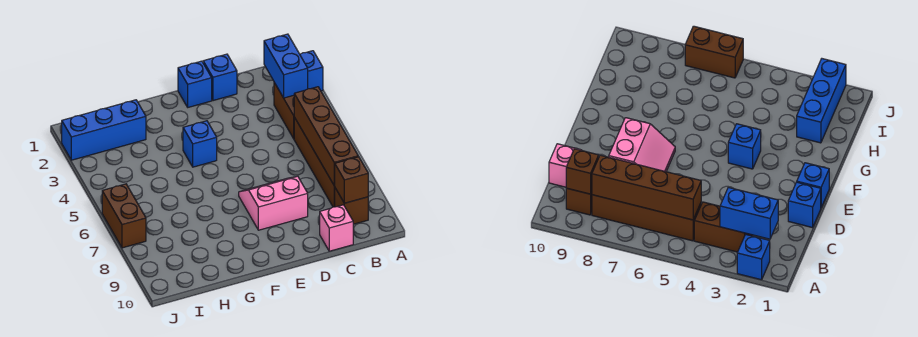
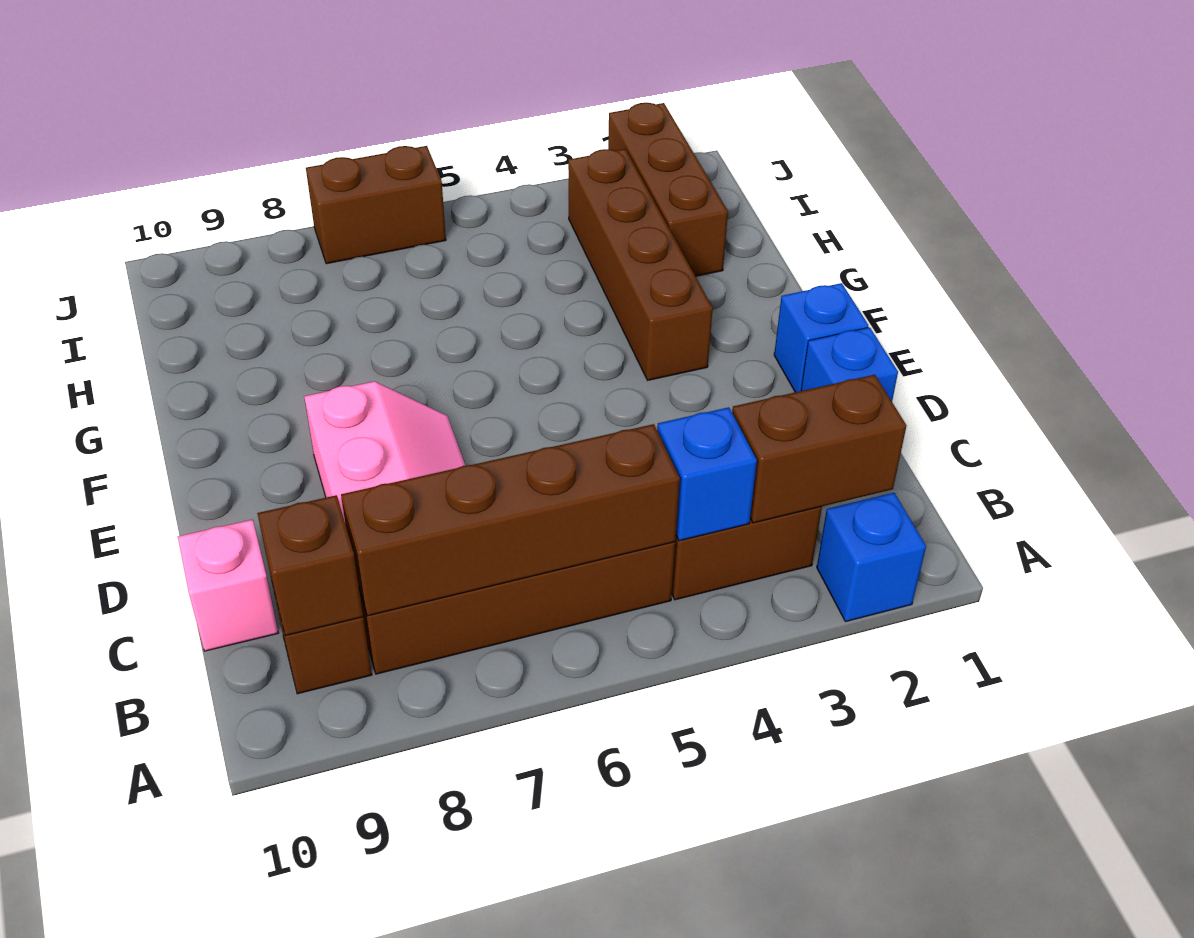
blue brick B2:B3 level 2 -> brown brick B2:B3 level 2
none -> brown brick F3:I3 level 1
blue brick F4 level 1 -> blue brick B4 level 2
blue brick H2:J2 level 1 -> brown brick H2:J2 level 1

